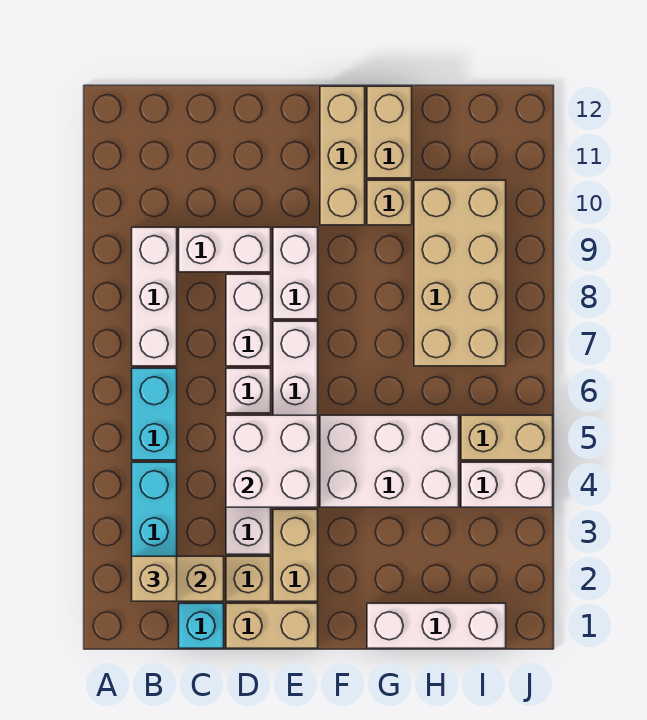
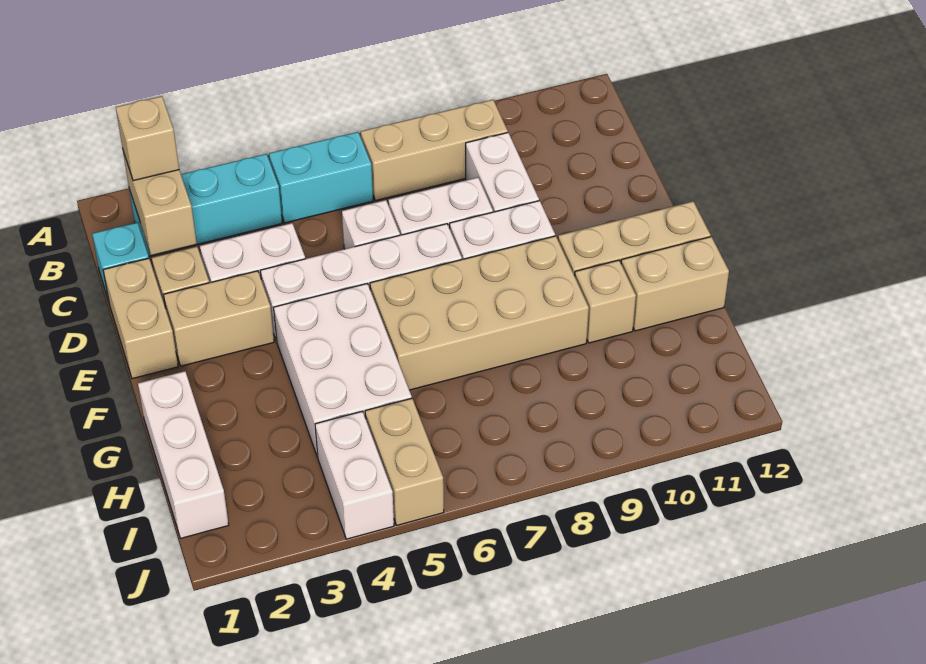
white brick B7:B9 level 1 -> tan brick B7:B9 level 1
white brick D4:E5 level 2 -> none
tan brick H7:I10 level 1 -> tan brick F6:G9 level 1

